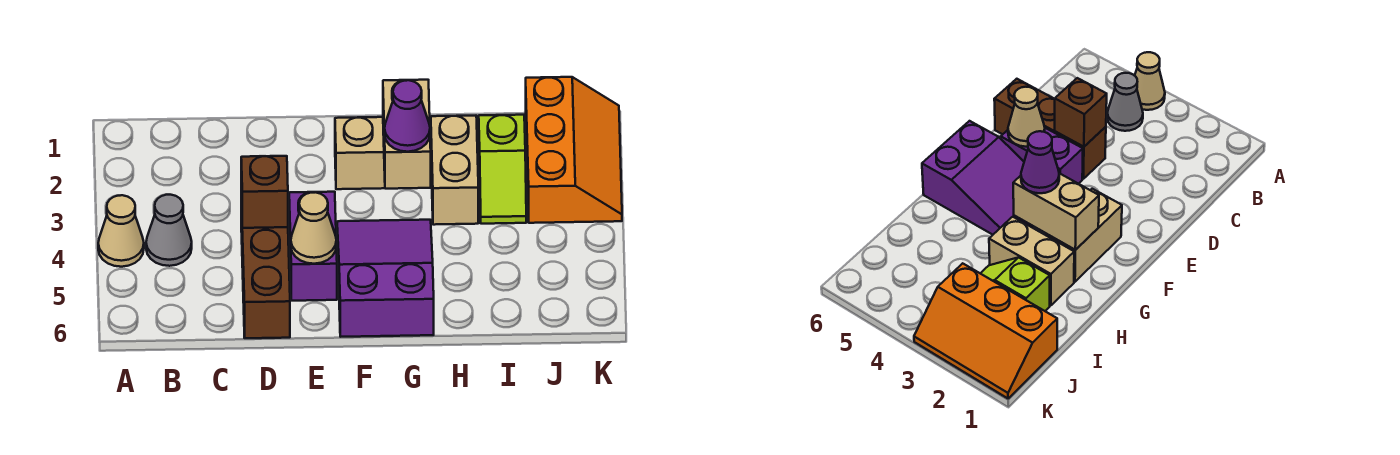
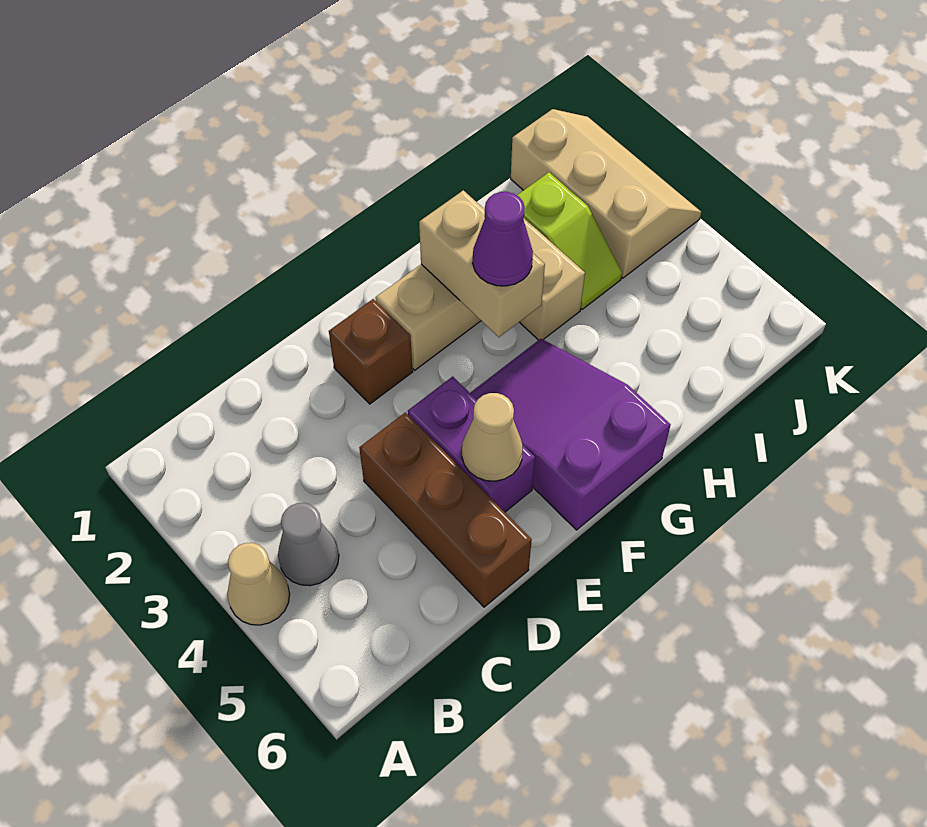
brown brick D4 level 2 -> brown brick E2 level 1
orange slope J1:K3 level 1 top J -> tan slope J1:K3 level 1 top J

